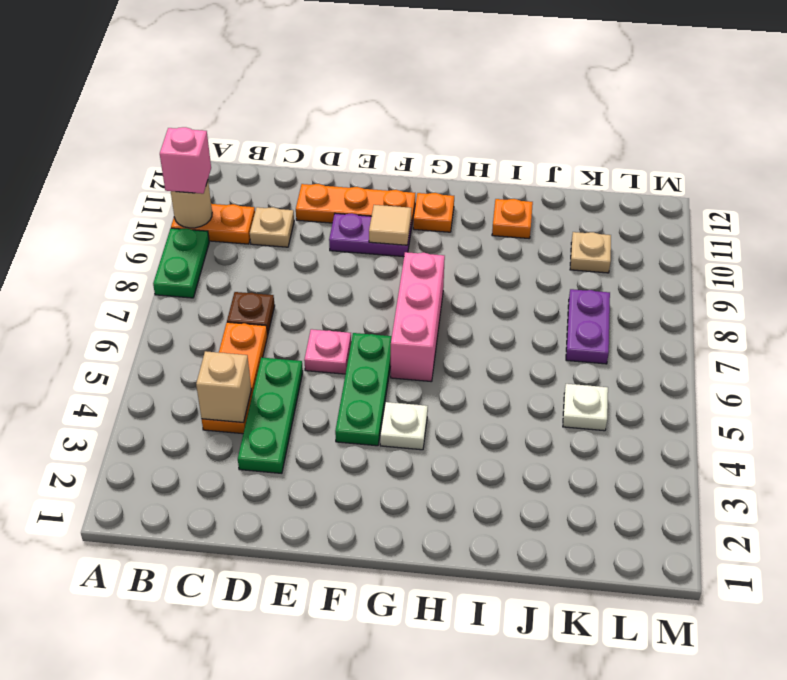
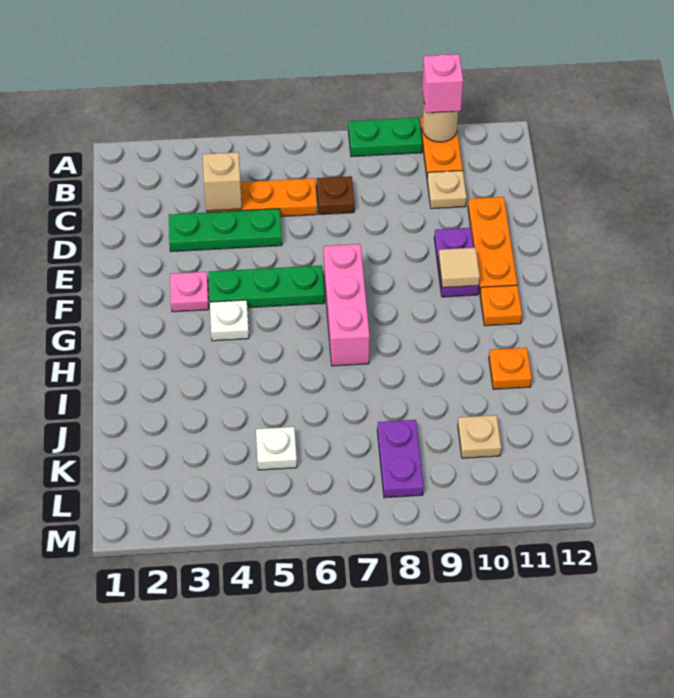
pink plate E6 level 1 -> pink plate F3 level 1
pink brick G6:G8 level 1 -> pink brick F7:H7 level 1
purple plate K7:K8 level 1 -> purple plate K8:L8 level 1

